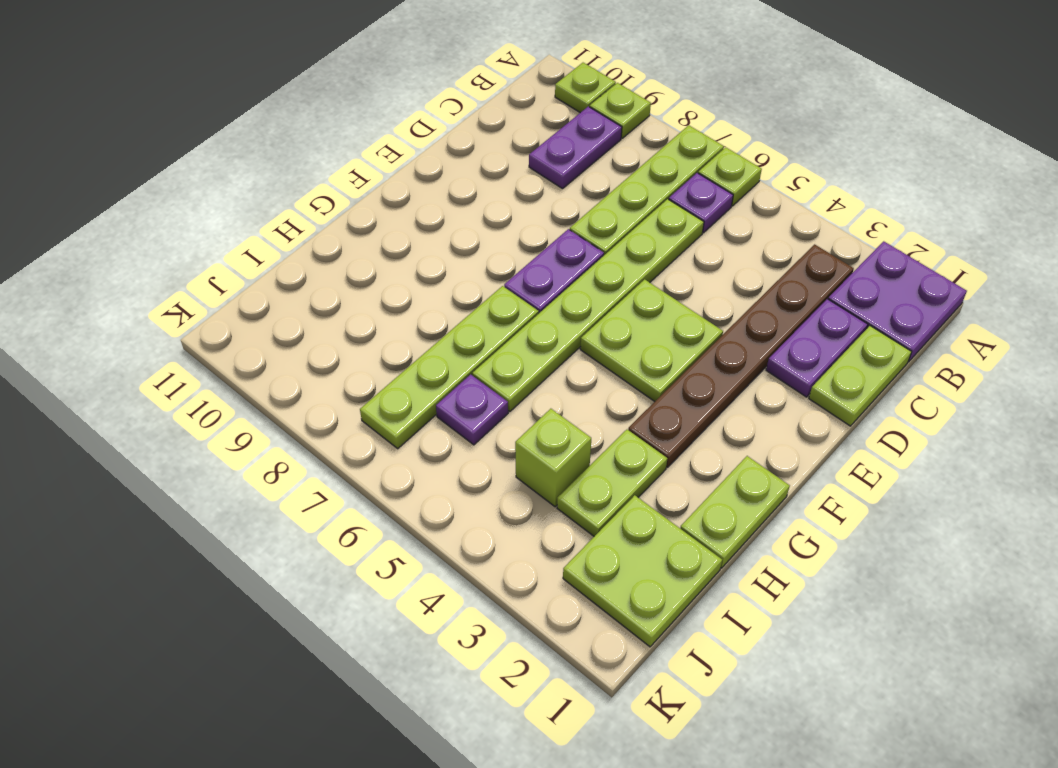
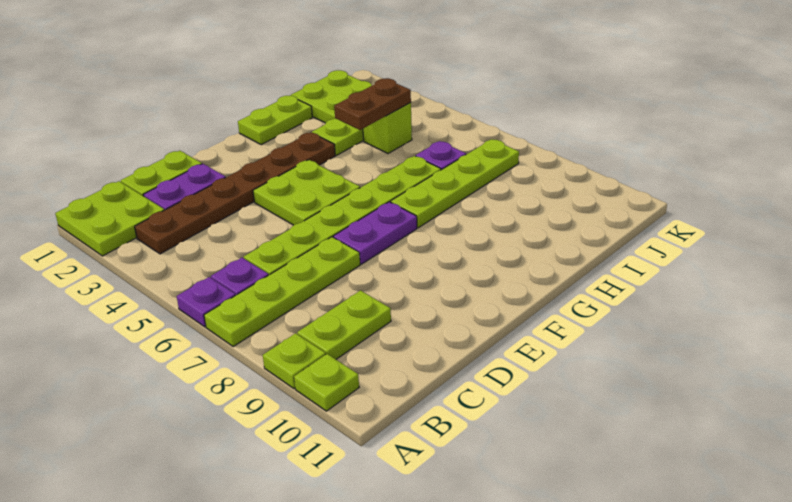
purple plate A1:B2 level 1 -> lime plate A1:B2 level 1
lime plate A6 level 1 -> purple plate A6 level 1
purple plate B9:C9 level 1 -> lime plate B9:C9 level 1
none -> brown plate H4:I4 level 2

